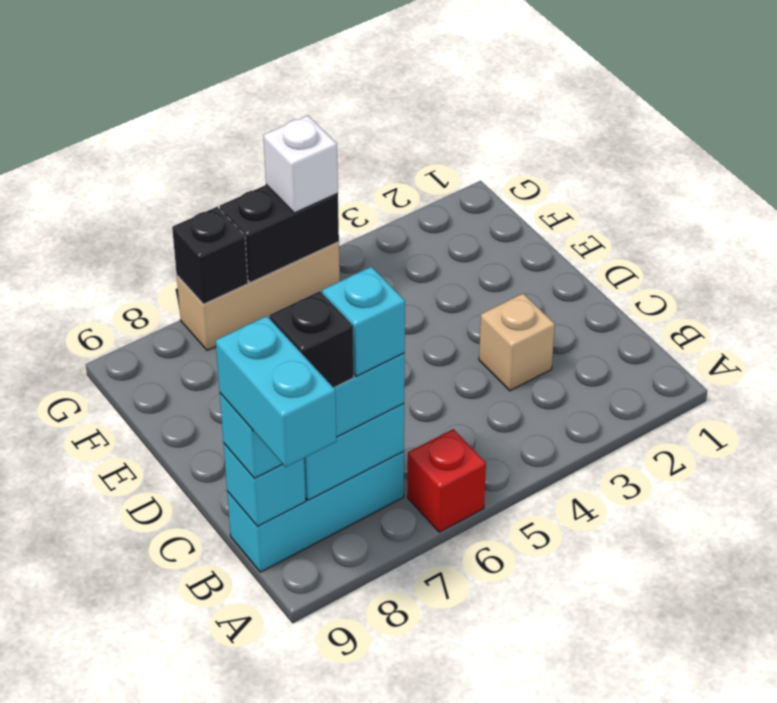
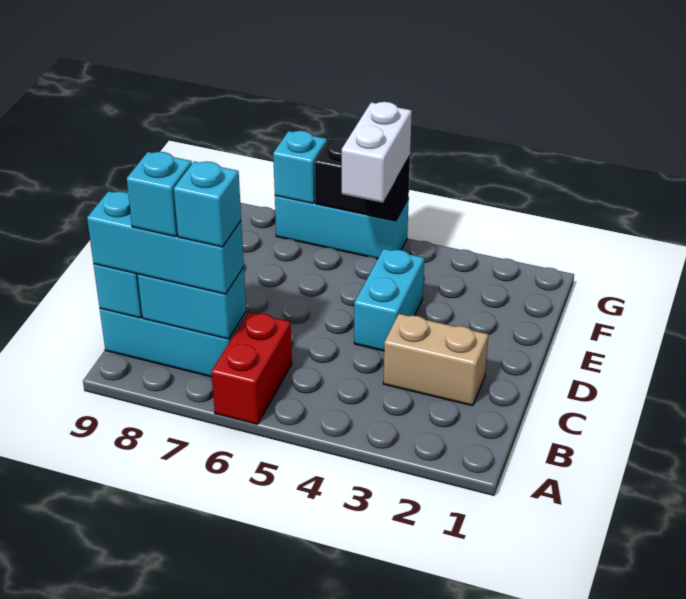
red brick A6 level 1 -> red brick A6:B6 level 1
cyan brick A9:B9 level 4 -> cyan brick D4:E4 level 1
black brick B8 level 4 -> cyan brick B8 level 4
tan brick C3 level 1 -> tan brick C2:C3 level 1
tan brick G5:G7 level 1 -> cyan brick G5:G7 level 1
white brick G5 level 3 -> white brick F5:G5 level 3
black brick G7 level 2 -> cyan brick G7 level 2

